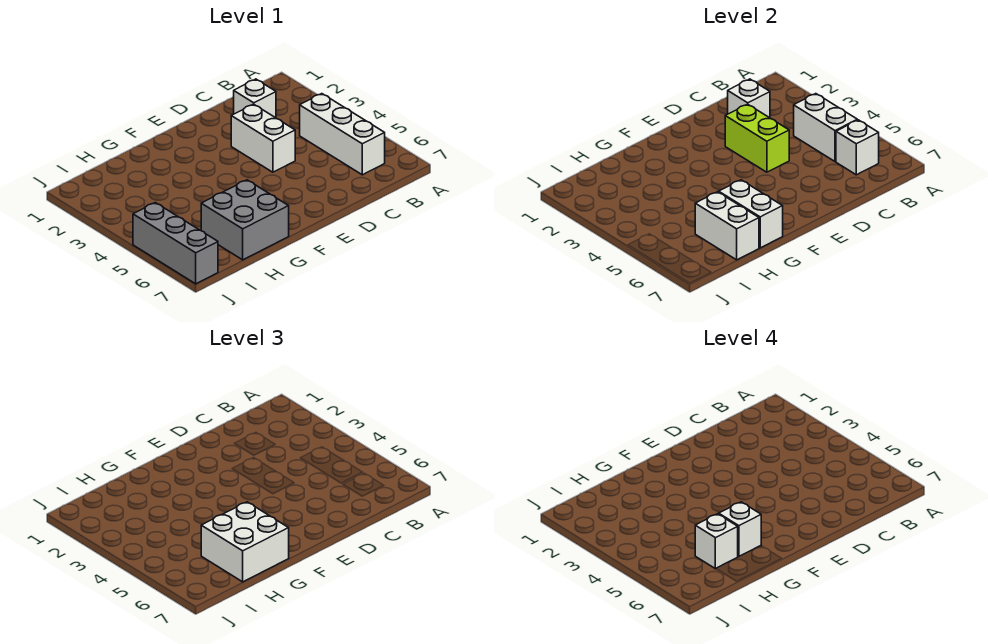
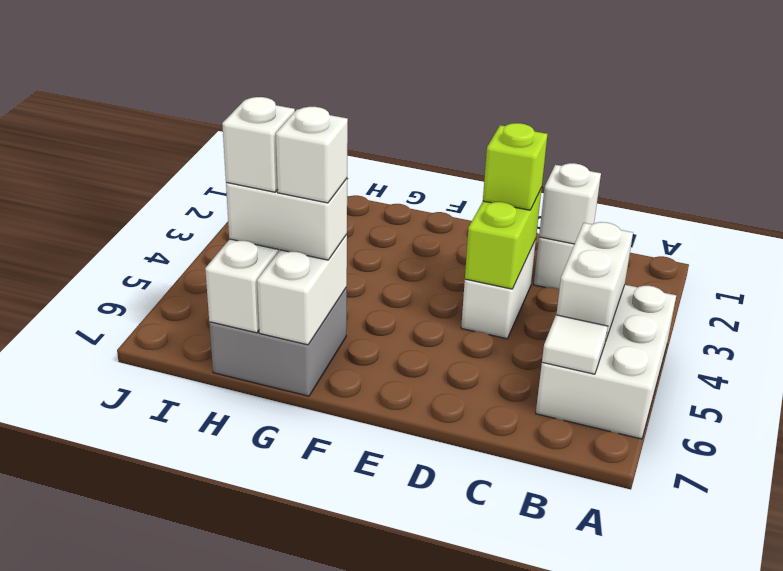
white brick B4:B6 level 1 -> white brick A4:B6 level 1
white brick B6 level 2 -> white tile B6 level 2
none -> lime brick D3 level 3
white brick G6:H7 level 3 -> white brick G6:H6 level 3
grey brick J5:J7 level 1 -> none

